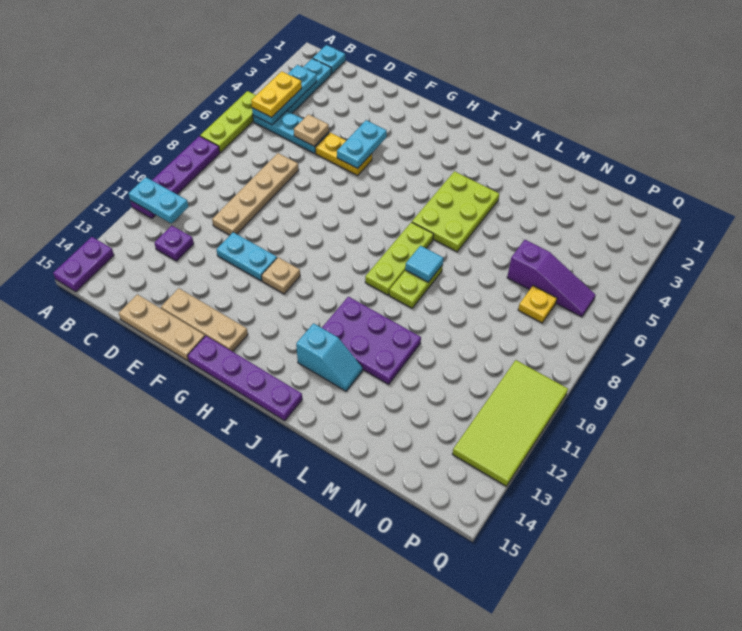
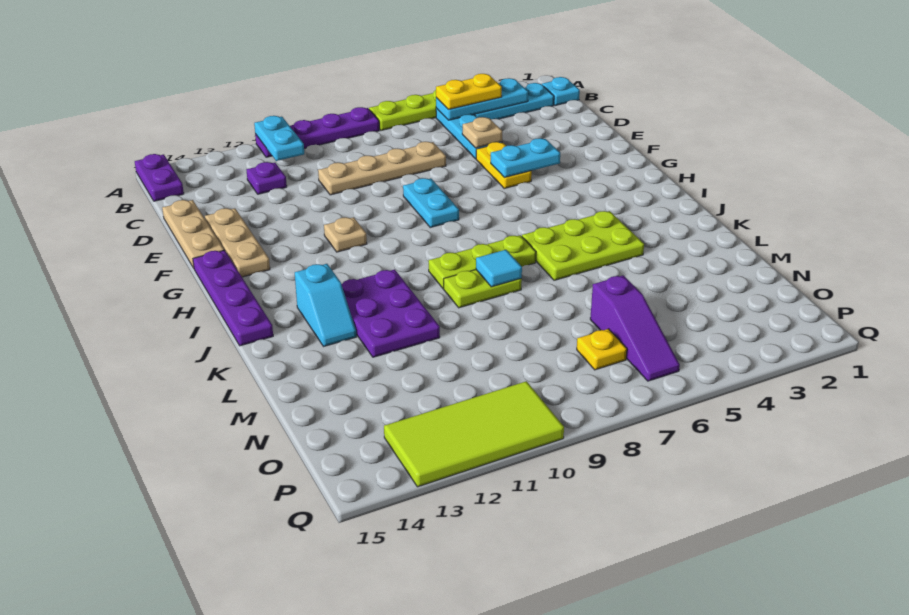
purple plate A14:A15 level 1 -> purple plate A15:B15 level 1
cyan plate E11:F11 level 1 -> cyan plate F8:G8 level 1

